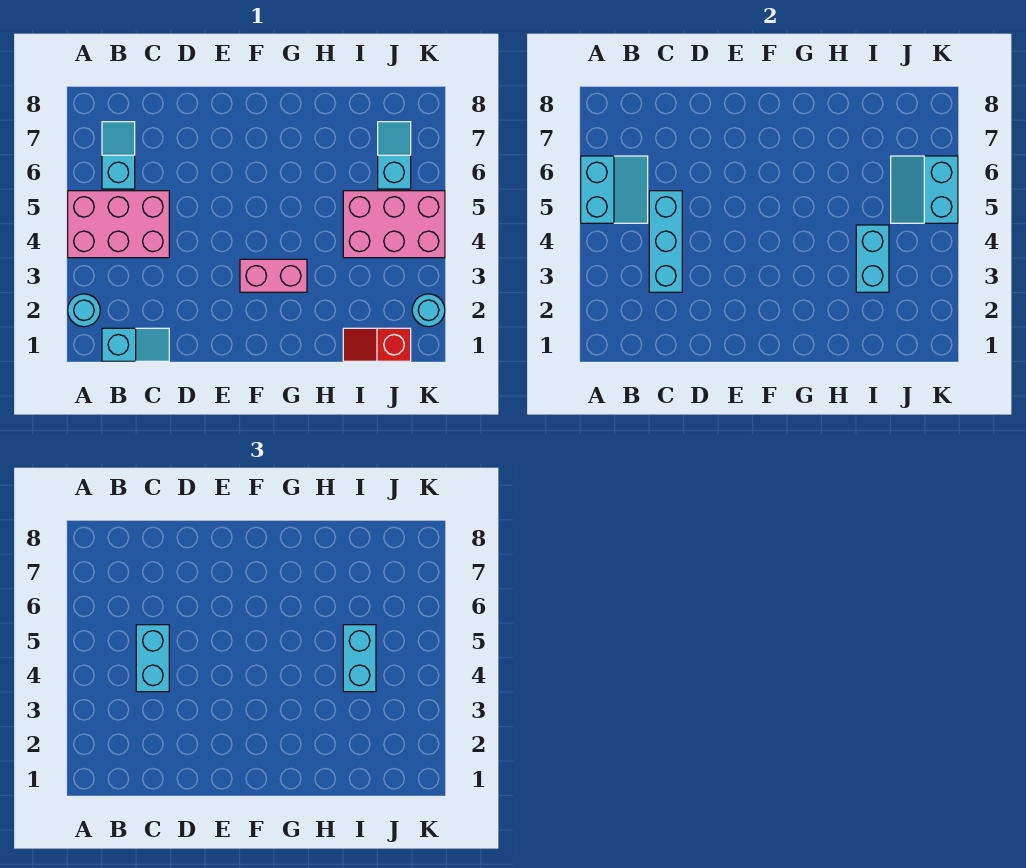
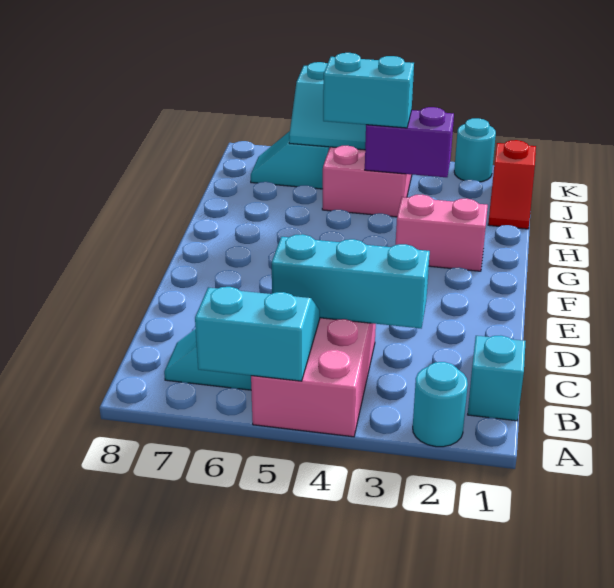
cyan brick C4:C5 level 3 -> none
pink brick F3:G3 level 1 -> pink brick G2:G3 level 1
cyan brick I3:I4 level 2 -> purple brick I3:I4 level 2

